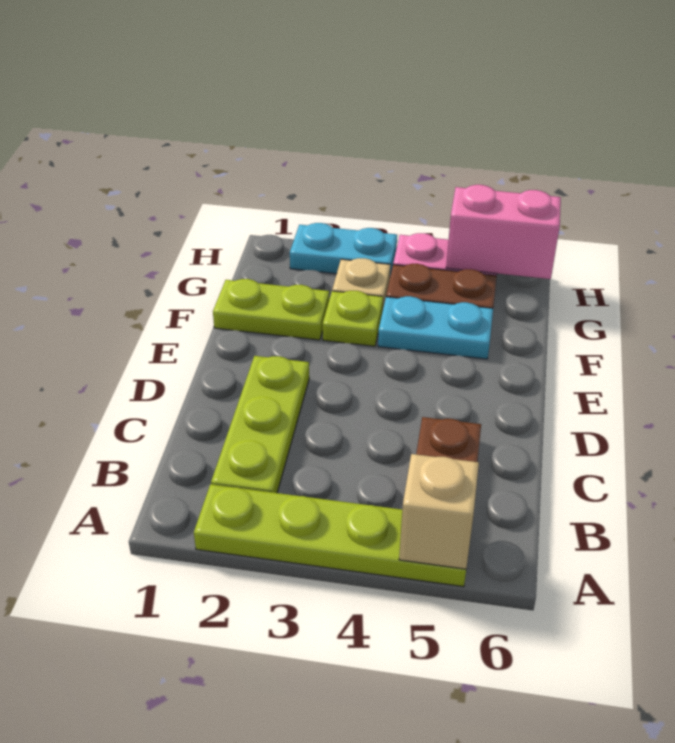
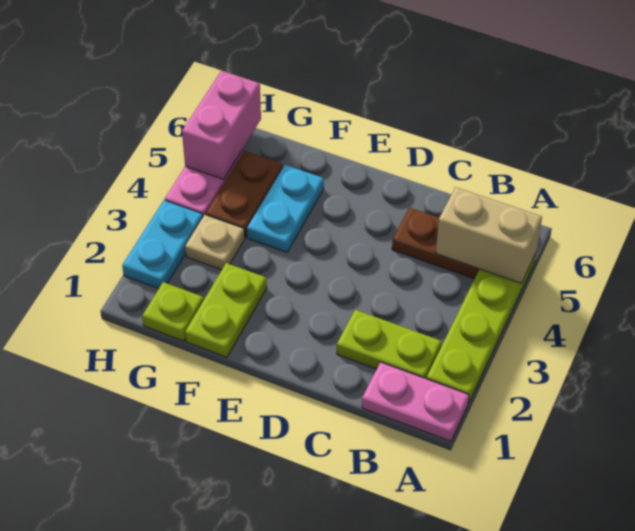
none -> pink plate A1:B1 level 1
tan brick A5 level 2 -> tan brick A5:B5 level 2
lime plate B2:D2 level 1 -> lime plate B2:C2 level 1
lime plate F3 level 1 -> lime plate G1 level 1

